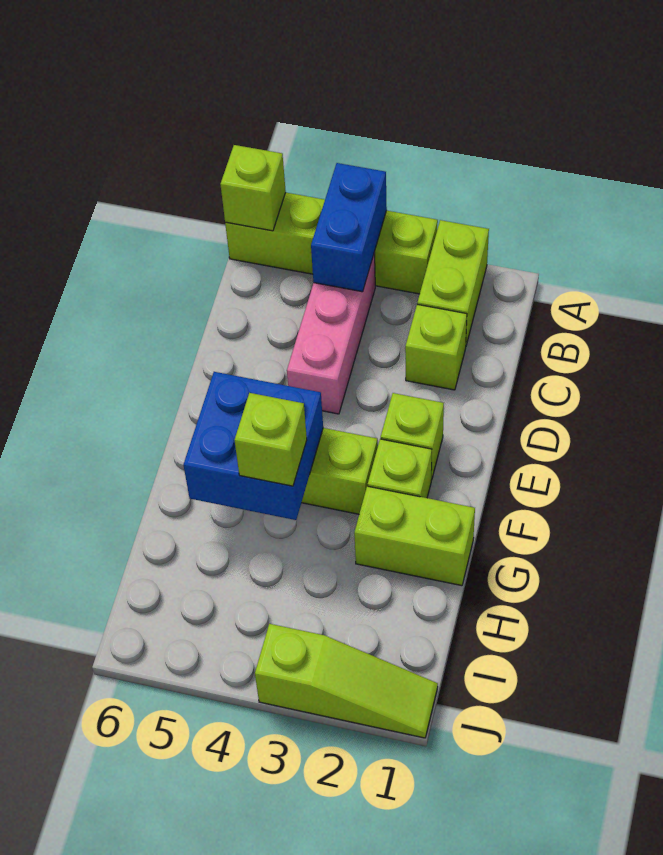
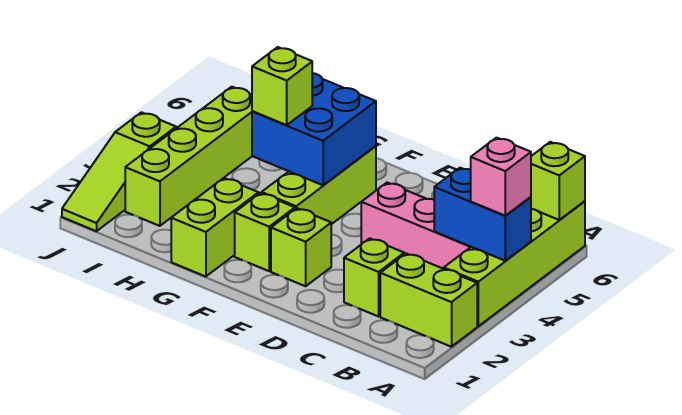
none -> pink brick A4 level 3
none -> lime brick I2:I5 level 1

